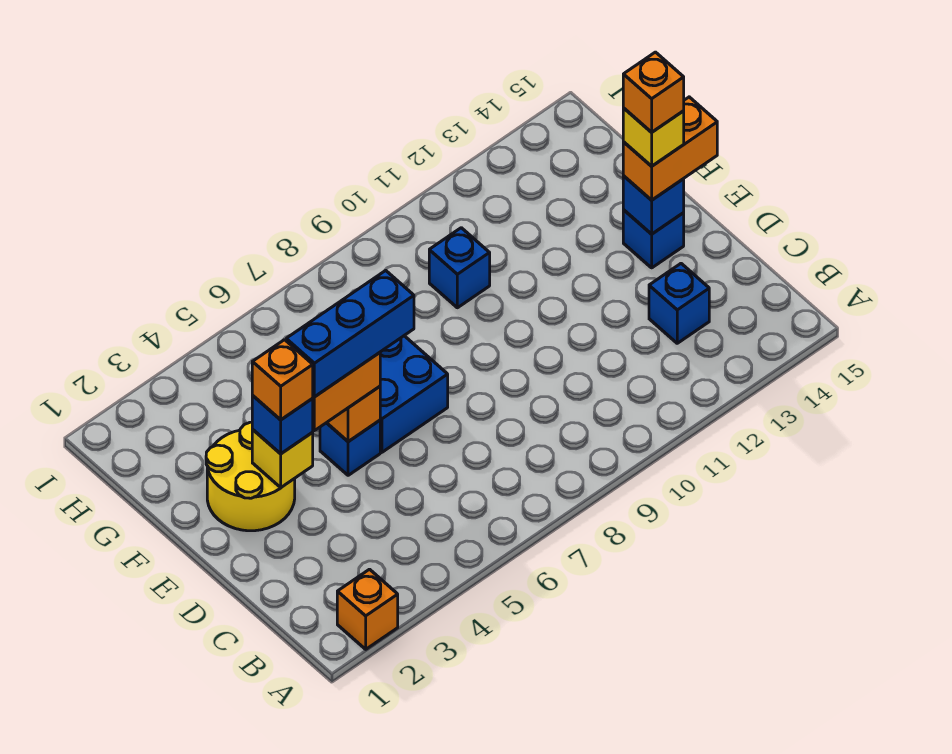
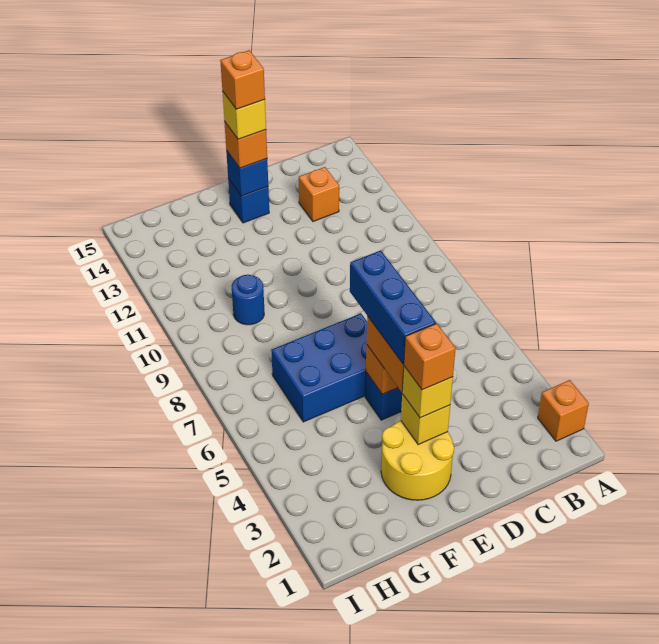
blue brick C13 level 1 -> orange brick C13 level 1
blue brick E3 level 3 -> yellow brick E3 level 3
orange brick E14:E15 level 3 -> orange brick E14 level 3
blue brick G10 level 1 -> blue round brick G10 level 1

